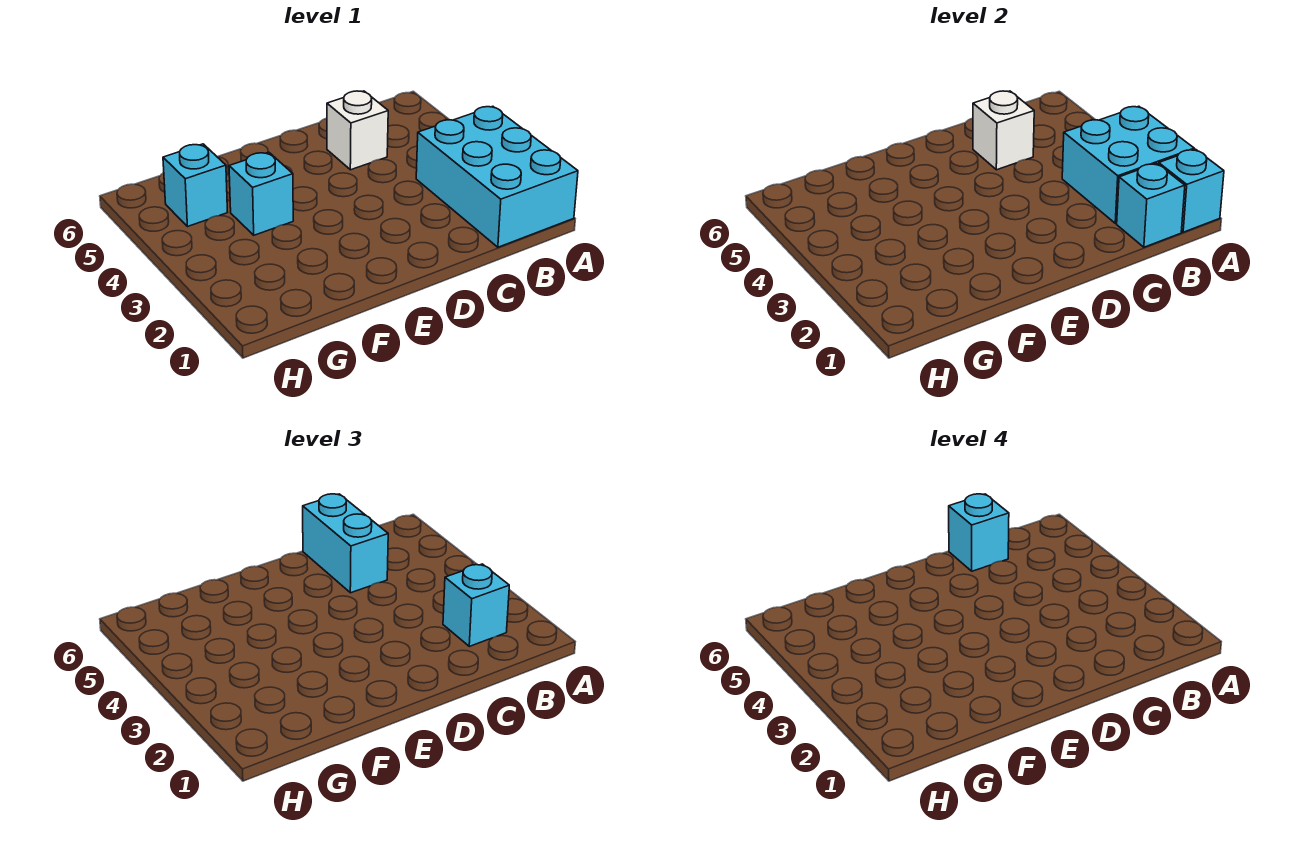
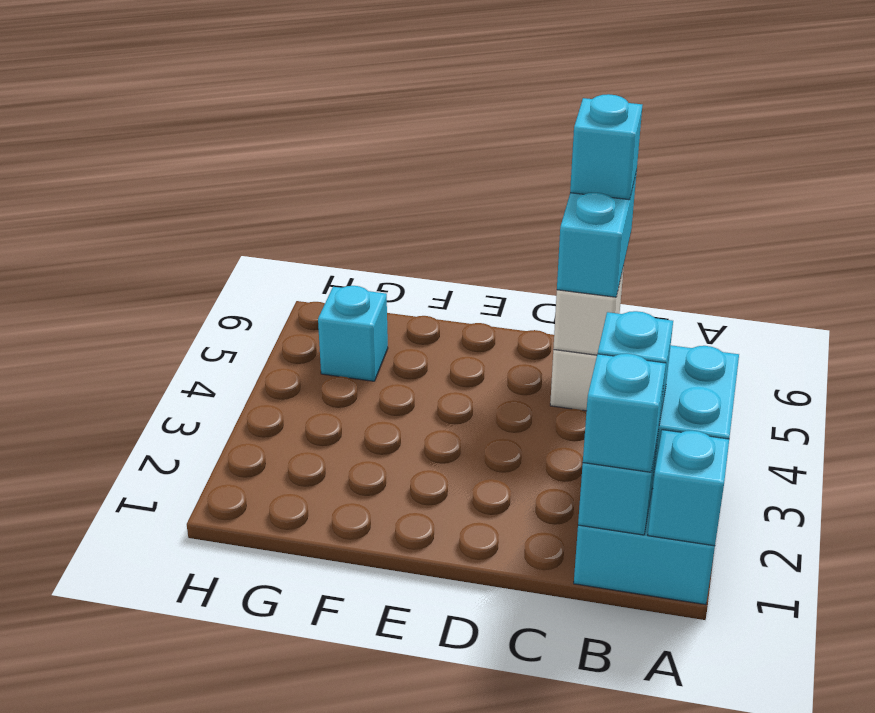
cyan brick F4 level 1 -> cyan brick B1 level 3

